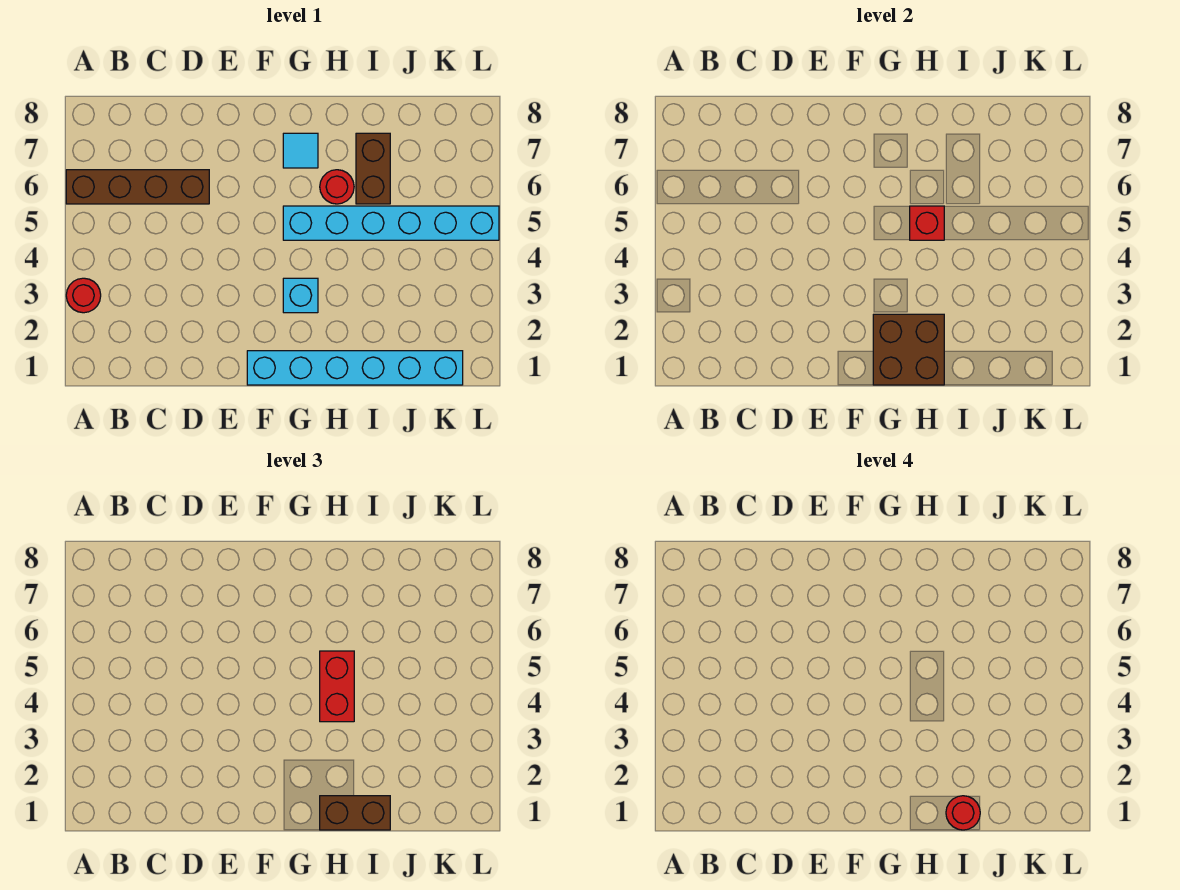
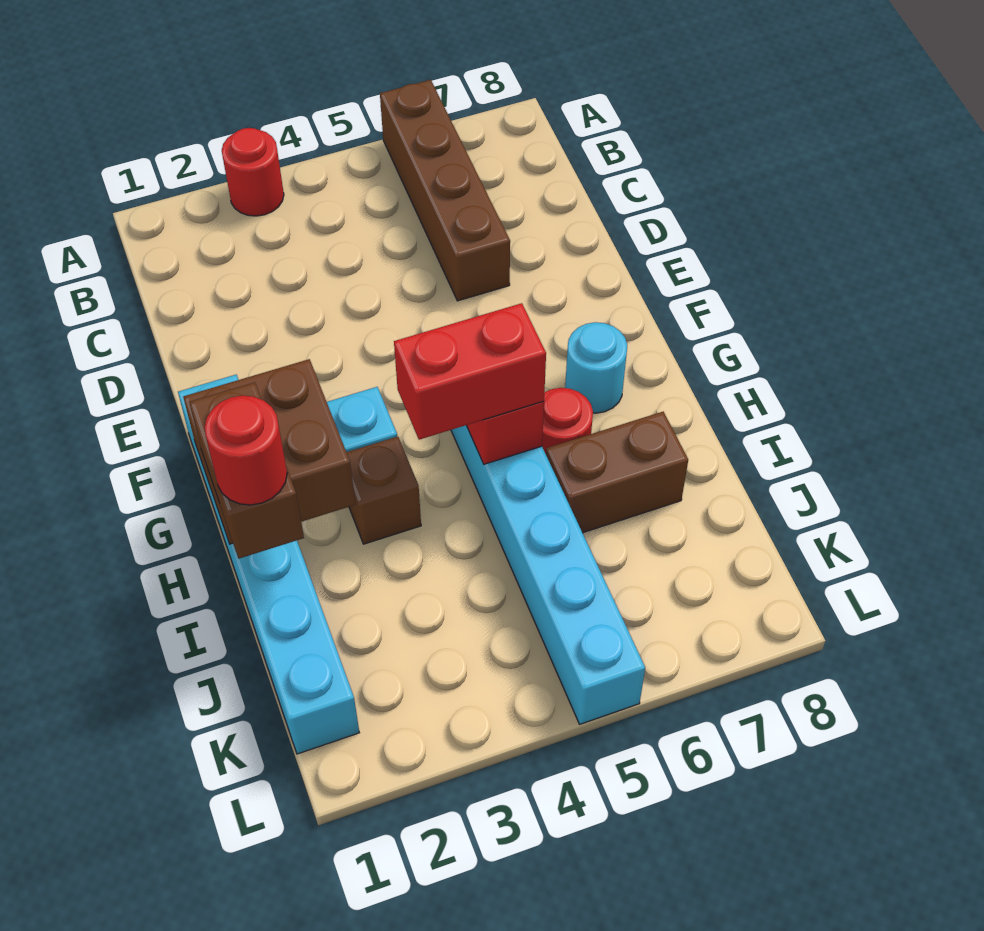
cyan tile G7 level 1 -> cyan round brick G7 level 1
none -> brown brick H3 level 1

